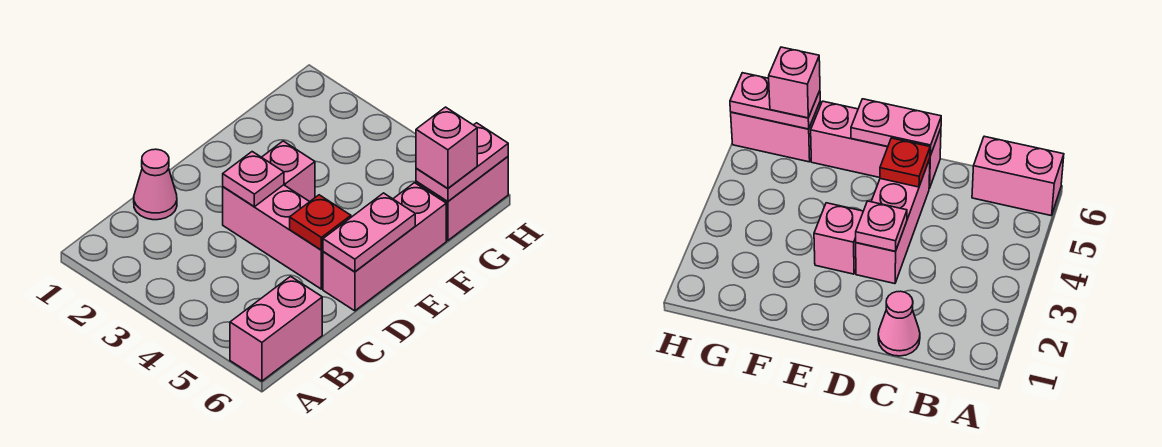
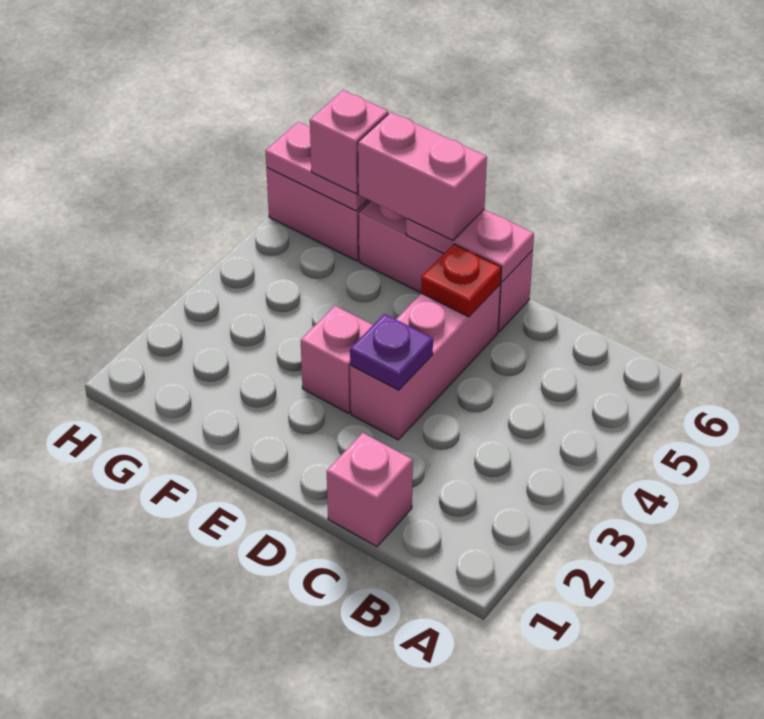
pink brick A6:B6 level 1 -> pink brick E6:F6 level 3
pink cone C1 level 1 -> pink brick C1 level 1
pink plate D3 level 2 -> purple plate D3 level 2

